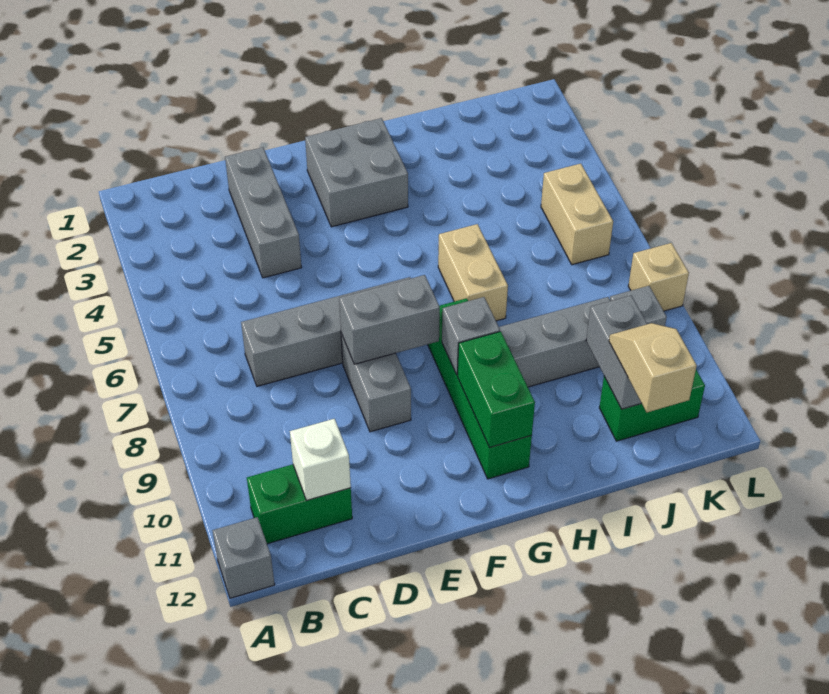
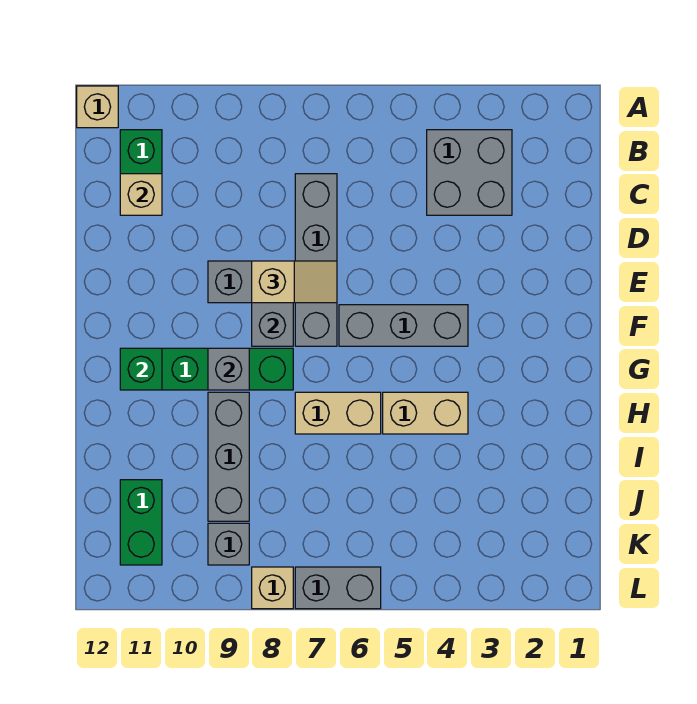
grey brick A12 level 1 -> tan brick A12 level 1
white brick C11 level 2 -> tan brick C11 level 2
grey brick D2:D4 level 1 -> grey brick F4:F6 level 1
grey brick F2:G3 level 1 -> grey brick B3:C4 level 1
green brick G10:G11 level 2 -> green brick G11 level 2
grey brick J10:J11 level 2 -> grey brick L6:L7 level 1
tan slope J11:J12 level 3 top 12 -> tan slope E7:E8 level 3 top 8
tan brick K5:K6 level 1 -> tan brick H4:H5 level 1

